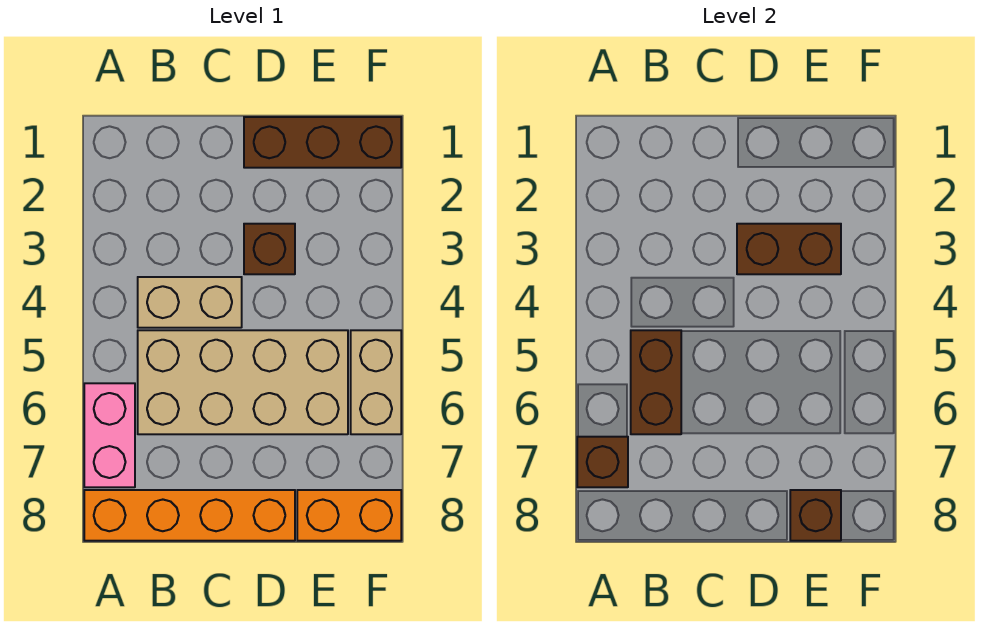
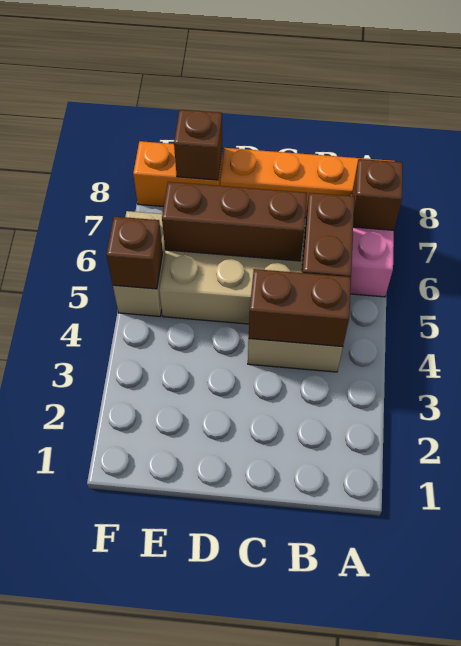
brown brick D1:F1 level 1 -> brown brick C6:E6 level 2
brown brick D3 level 1 -> brown brick F5 level 2
brown brick D3:E3 level 2 -> brown brick B4:C4 level 2

